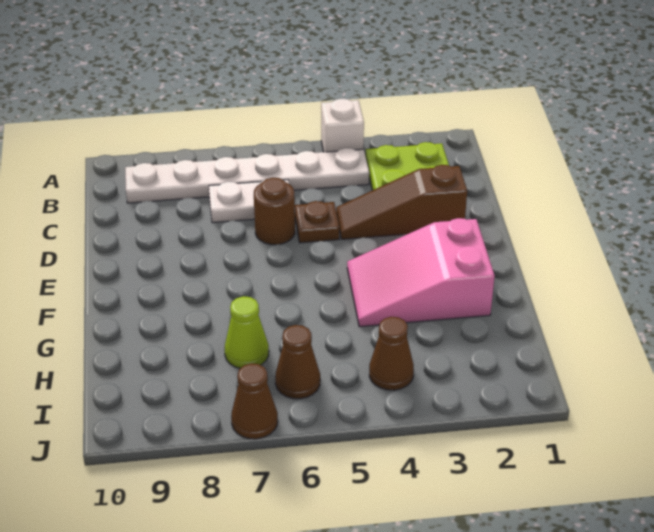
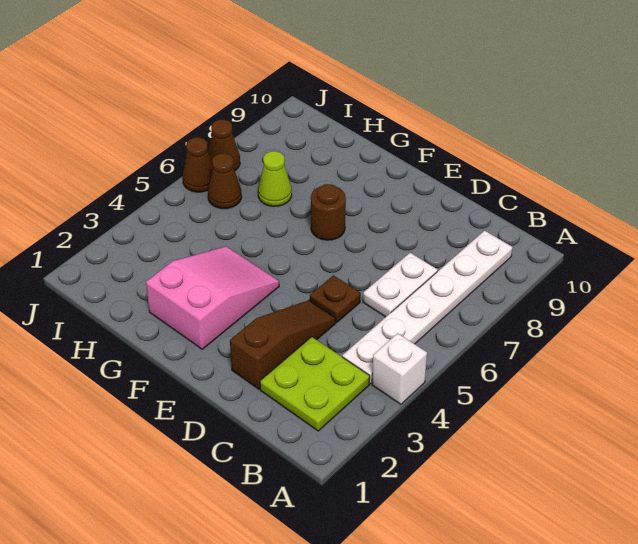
brown round brick D6 level 1 -> brown round brick F7 level 1
brown cone I4 level 1 -> brown cone J6 level 1

